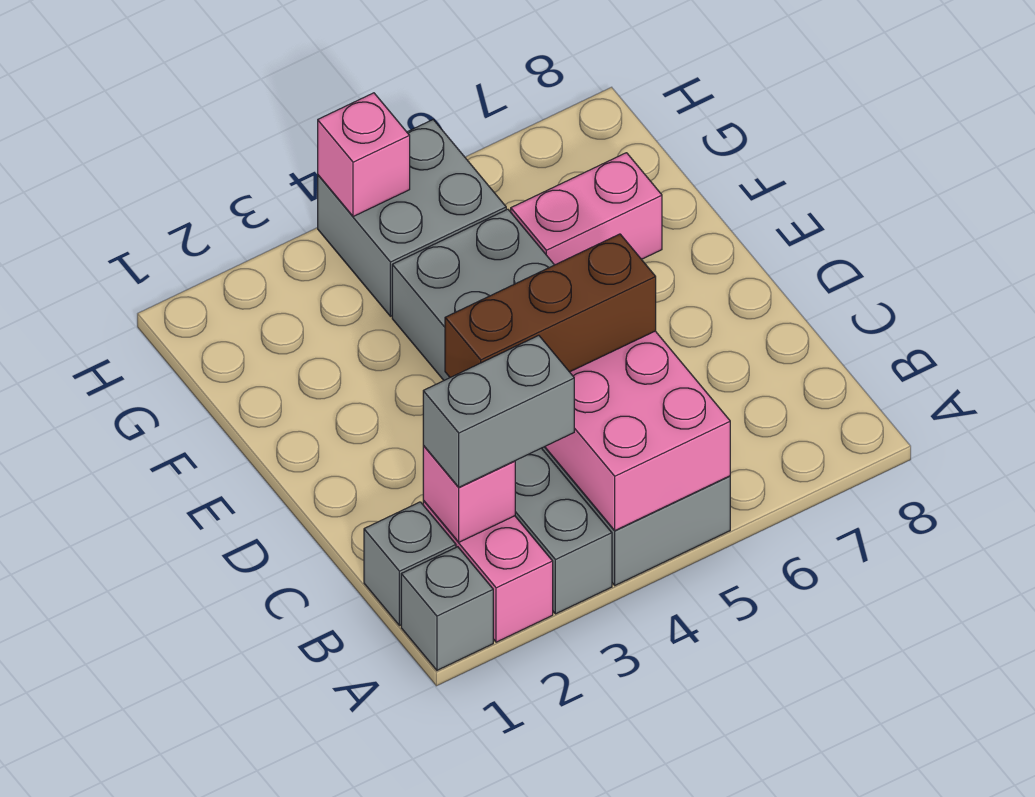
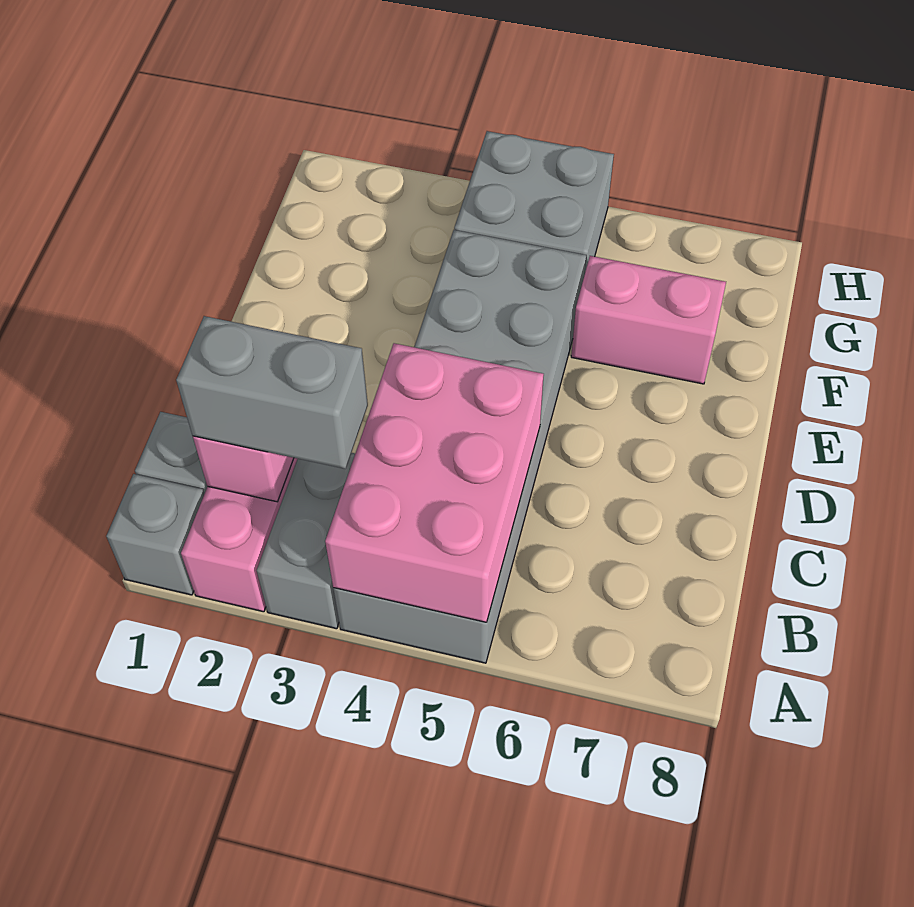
brown brick C3:C5 level 3 -> none
pink brick H4 level 2 -> none

